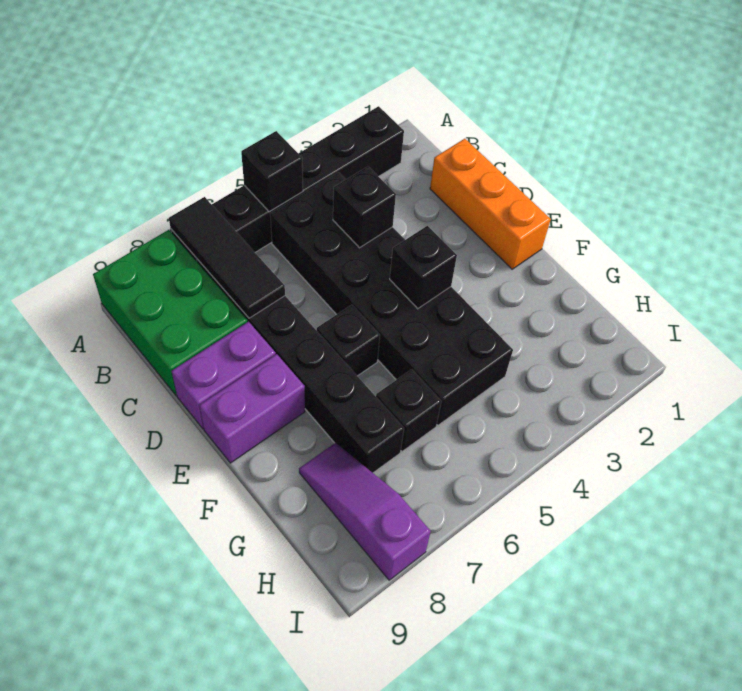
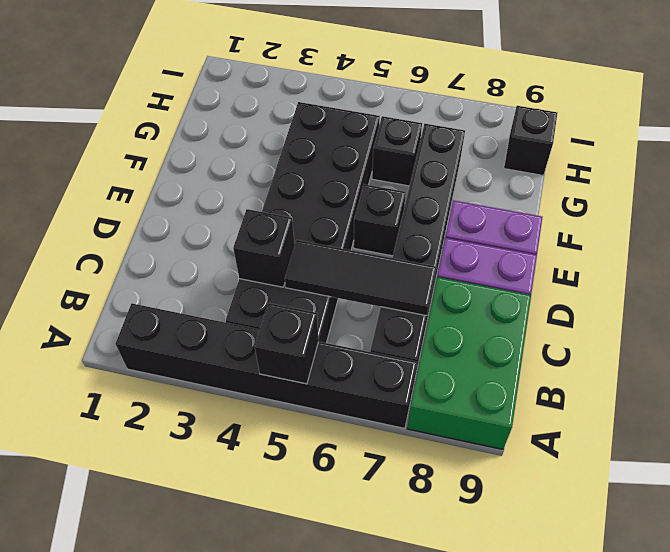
black tile A7:C7 level 2 -> black tile C5:C7 level 2
orange brick C1:E1 level 1 -> none
black brick E4 level 2 -> black brick H9 level 1
purple slope G8:I8 level 1 top I -> none

